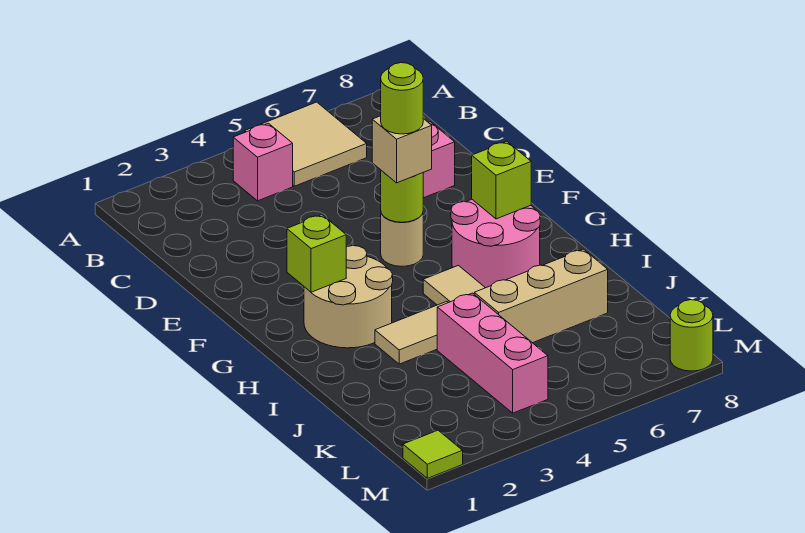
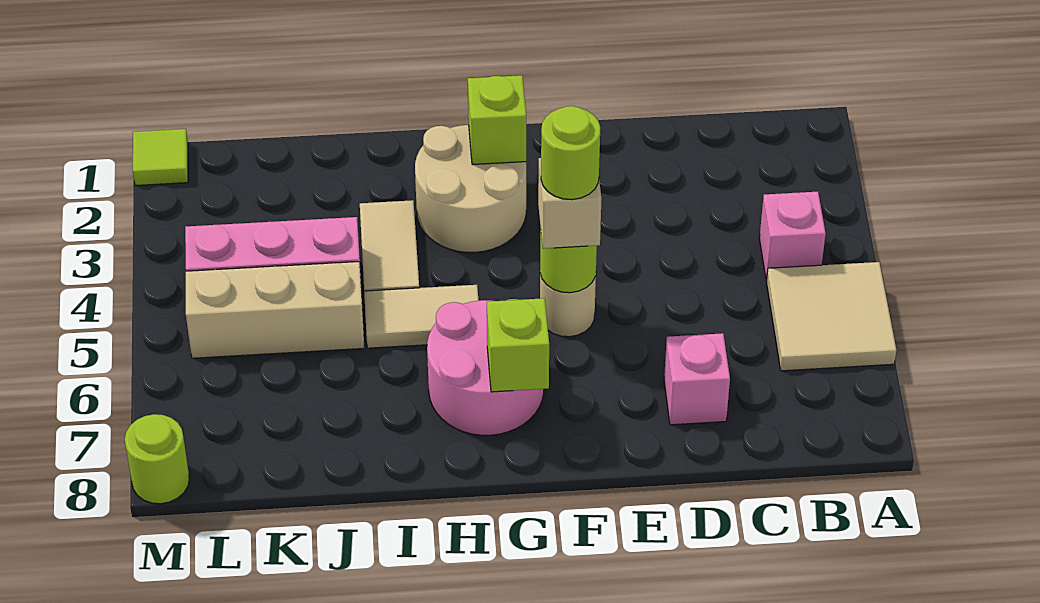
tan brick J5:J7 level 1 -> tan brick J5:L5 level 1

